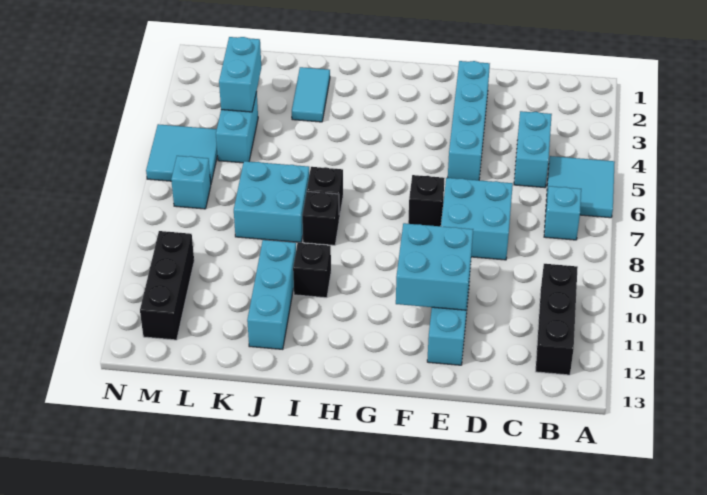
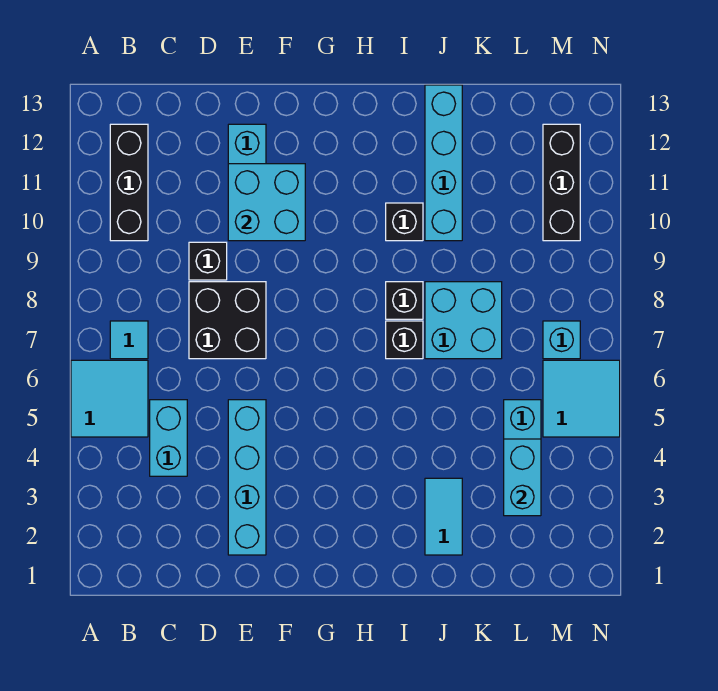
cyan brick B7 level 1 -> cyan tile B7 level 1
cyan brick D7:E8 level 1 -> black brick D7:E8 level 1
black brick F7 level 1 -> black brick D9 level 1
cyan brick J10:J12 level 1 -> cyan brick J10:J13 level 1

